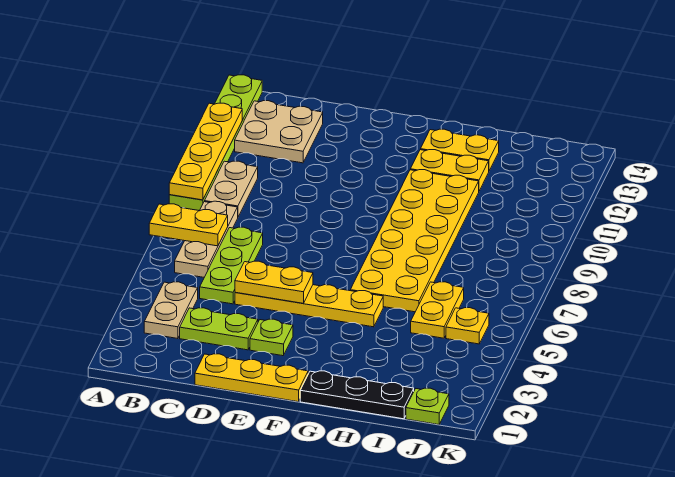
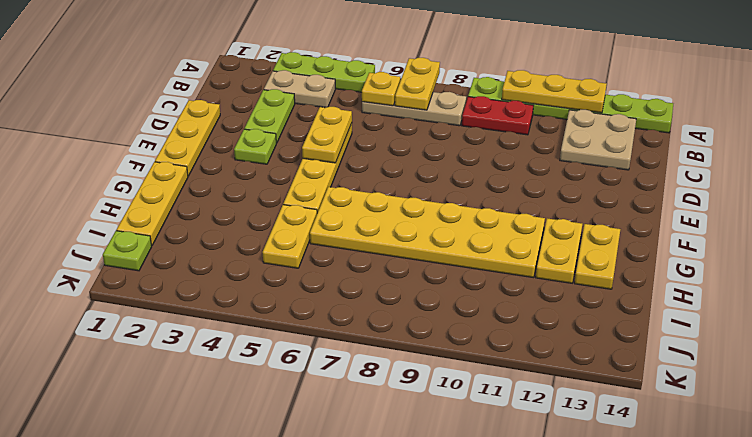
yellow plate A9:A12 level 2 -> yellow plate A10:A12 level 2
tan plate B9:B10 level 1 -> red plate B9:B10 level 1
lime plate C5:C7 level 1 -> lime plate A3:A5 level 1
black plate G1:I1 level 1 -> yellow plate G1:I1 level 1
yellow plate I5:I6 level 1 -> yellow plate H5:I5 level 1
yellow plate J5 level 1 -> yellow plate B6 level 2

